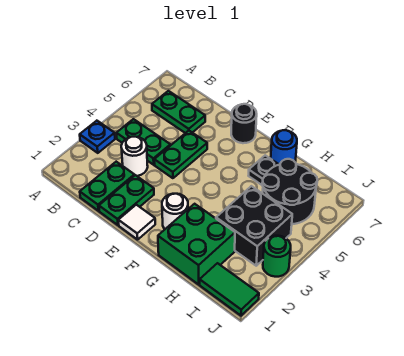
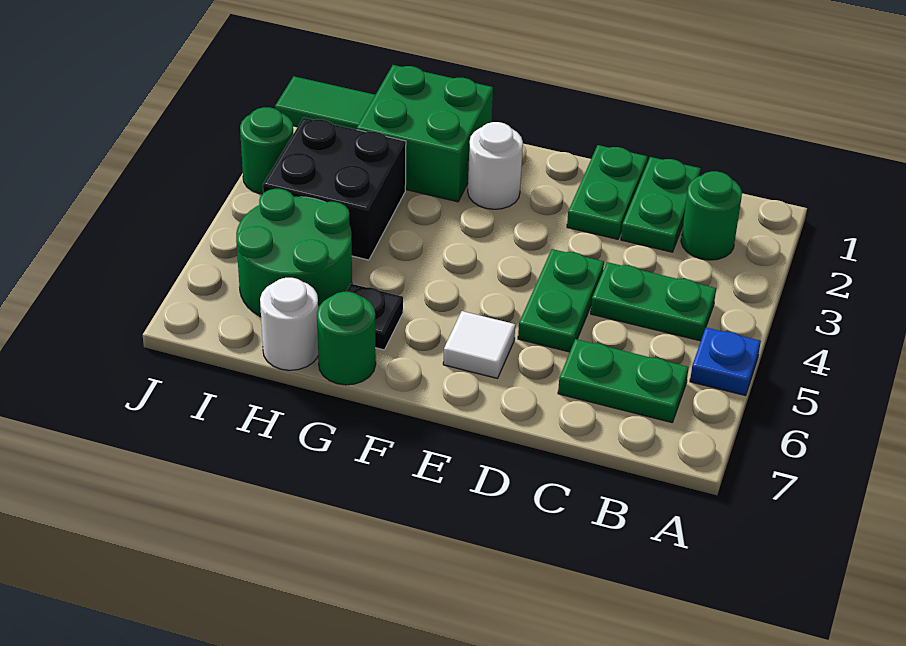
blue plate A3 level 1 -> blue plate A5 level 1
none -> green round brick B2 level 1
white round brick C3 level 1 -> white round brick H7 level 1
white tile E1 level 1 -> white tile E6 level 1
black round brick E7 level 1 -> none
blue round brick G7 level 1 -> green round brick G7 level 1
black round brick H5:I6 level 1 -> green round brick H5:I6 level 1

